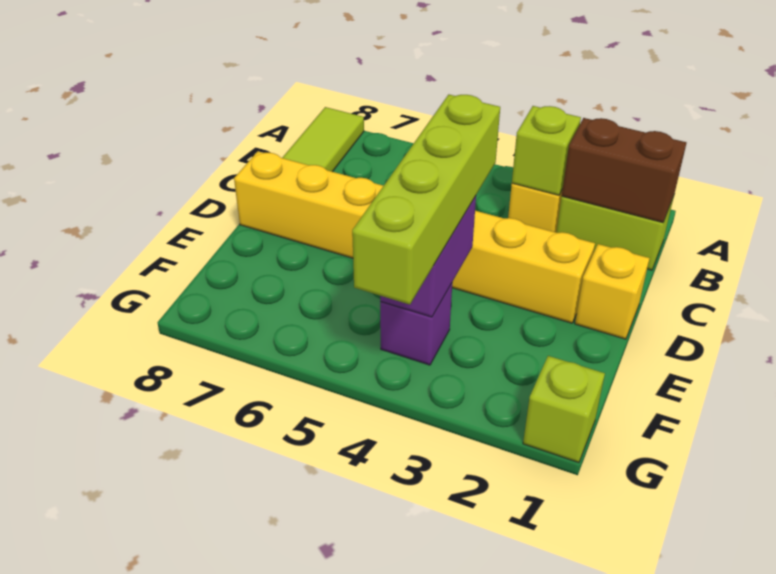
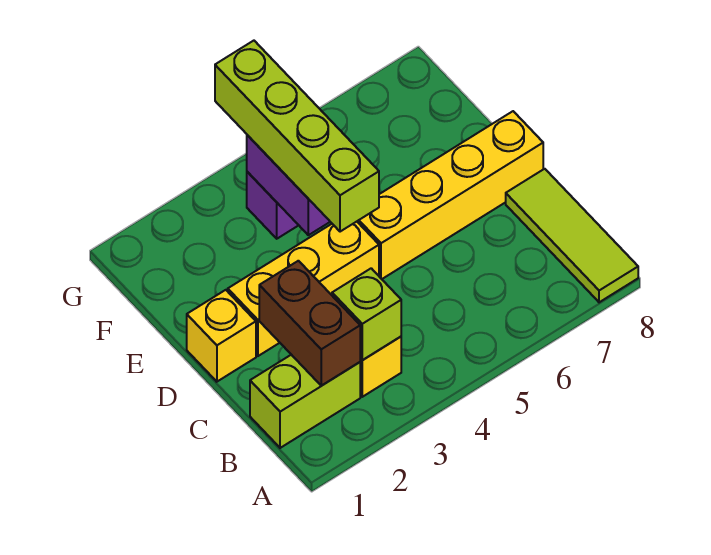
brown brick B1:B2 level 2 -> brown brick B2:C2 level 2
lime brick G1 level 1 -> none

